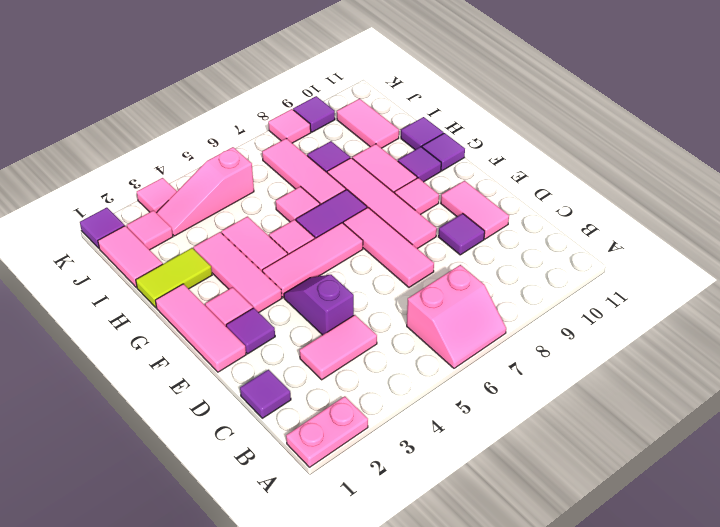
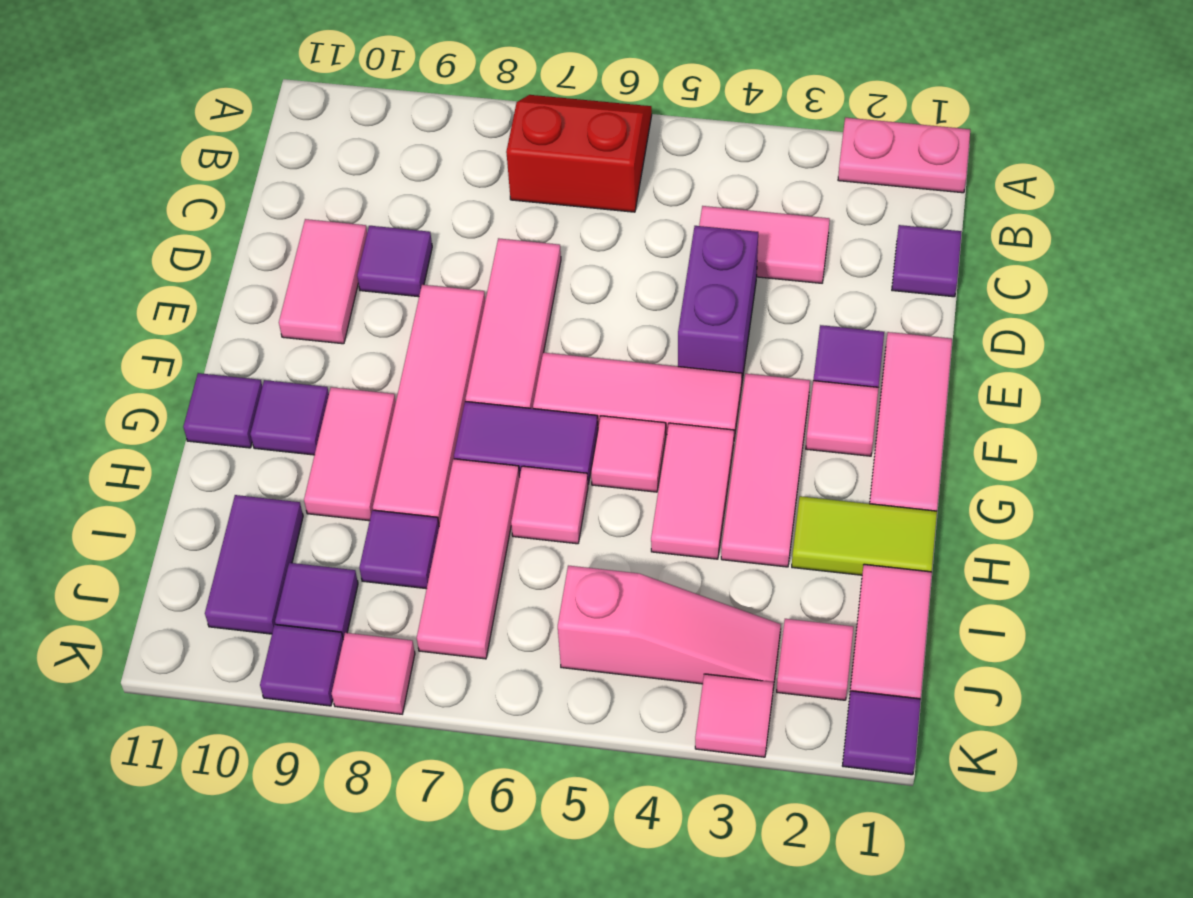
pink slope A6:B7 level 1 top B -> red slope A6:B7 level 1 top B
purple slope D4:E4 level 1 top D -> purple brick D4:E4 level 1
pink tile F9 level 1 -> none
purple tile H11 level 1 -> purple tile J9 level 1
pink tile I10:J10 level 1 -> purple tile I10:J10 level 1

